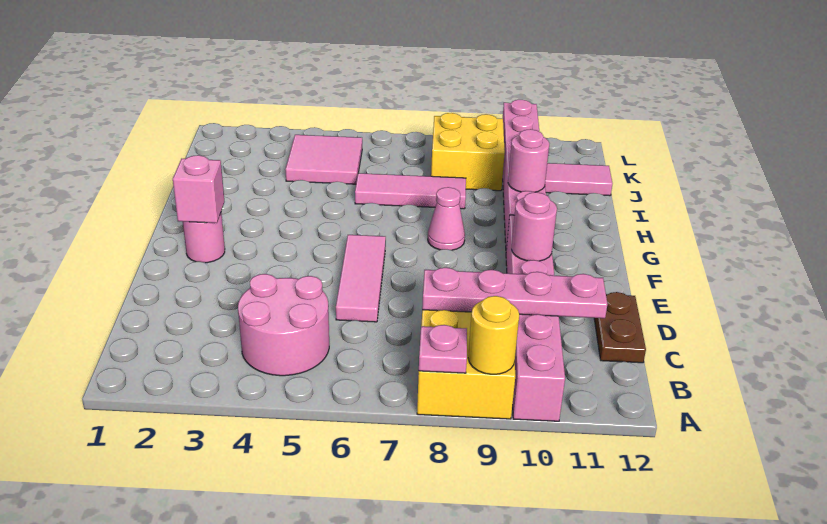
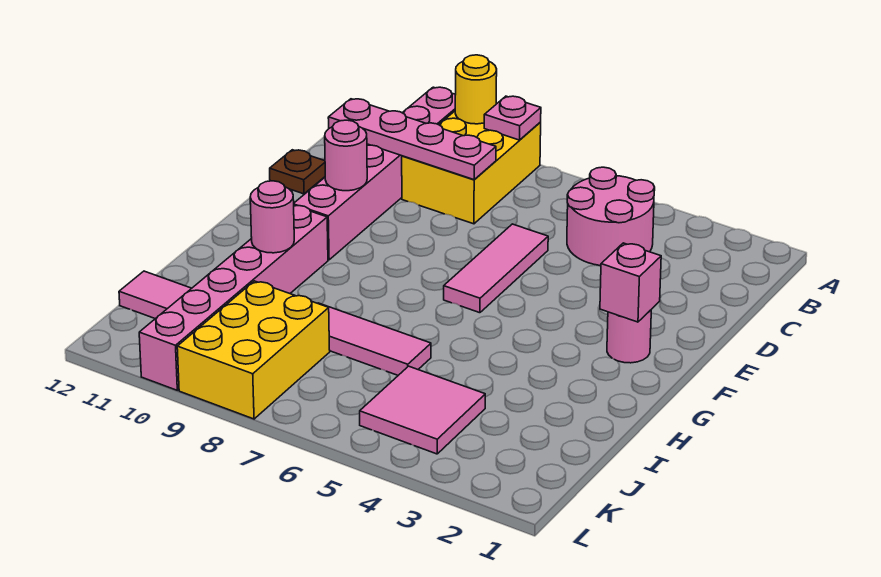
brown plate C12:D12 level 1 -> brown plate D12 level 1
pink cone G8 level 1 -> none
yellow brick J8:K9 level 1 -> yellow brick J8:L9 level 1

